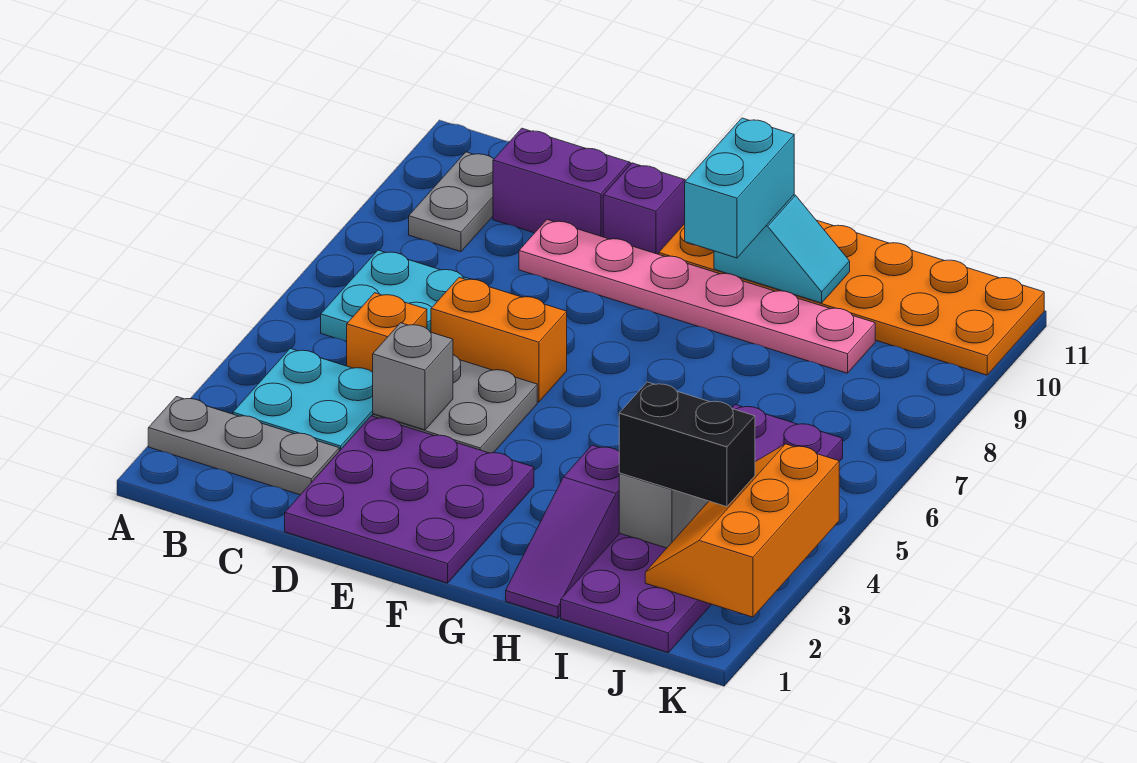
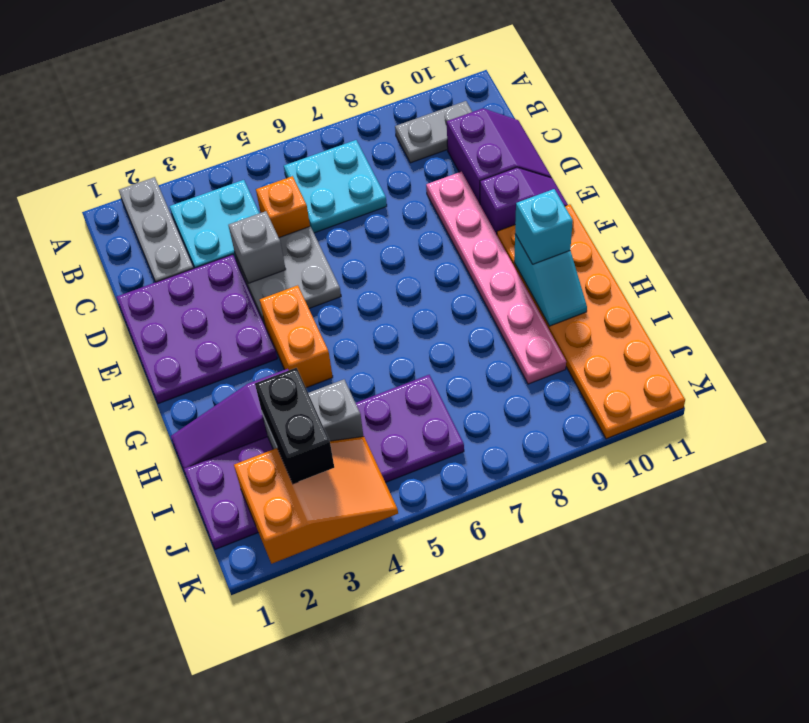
orange brick D6:E6 level 1 -> orange brick F4:G4 level 1
cyan brick G9:G10 level 3 -> cyan brick G10 level 3
orange slope J2:K4 level 2 top K -> orange slope J2:K4 level 2 top 2

